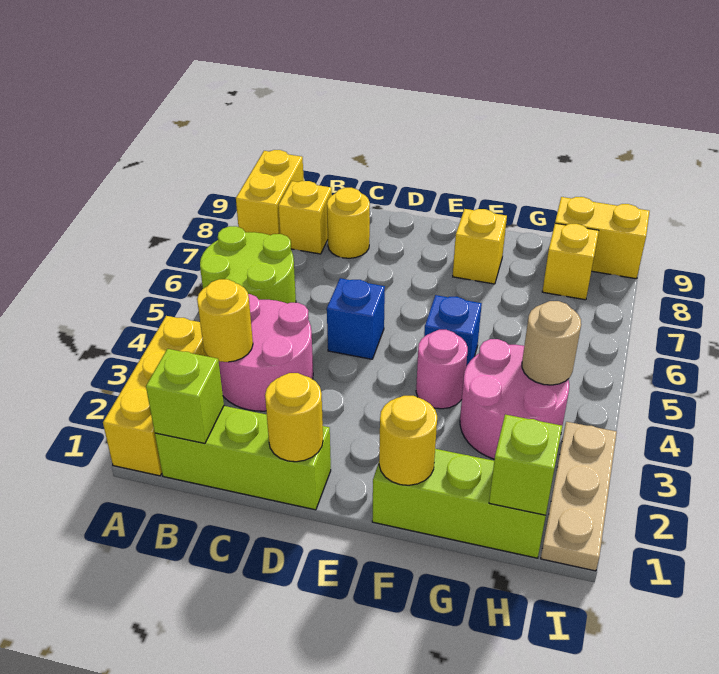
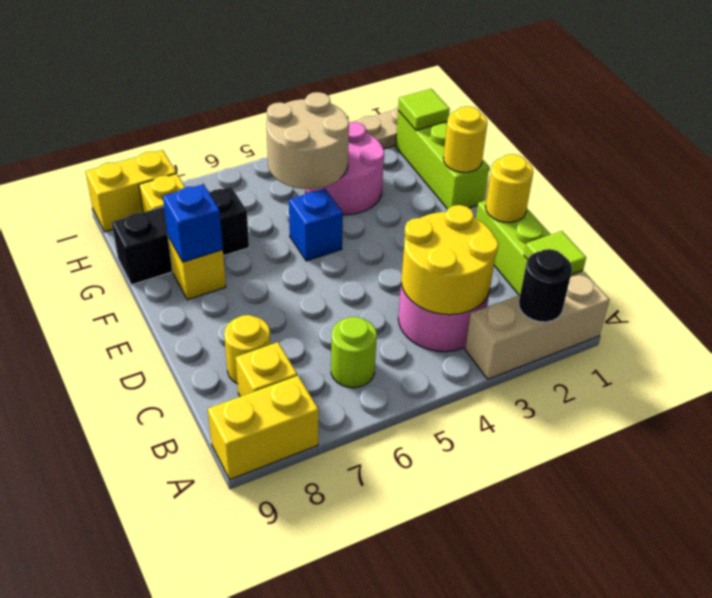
yellow brick A1:A3 level 1 -> tan brick A1:A3 level 1
none -> black round brick A2 level 2
lime round brick A5:B6 level 1 -> lime round brick B6 level 1
lime brick B1 level 2 -> lime tile B1 level 2
yellow round brick B3 level 2 -> yellow round brick B3:C4 level 2
blue brick D5 level 1 -> blue brick F8 level 2
pink round brick F4 level 1 -> none
none -> black brick G7:G9 level 1
lime brick H1 level 2 -> lime tile H1 level 2
tan round brick H4 level 2 -> tan round brick G4:H5 level 2
yellow brick H9:I9 level 1 -> yellow brick I8:I9 level 1

